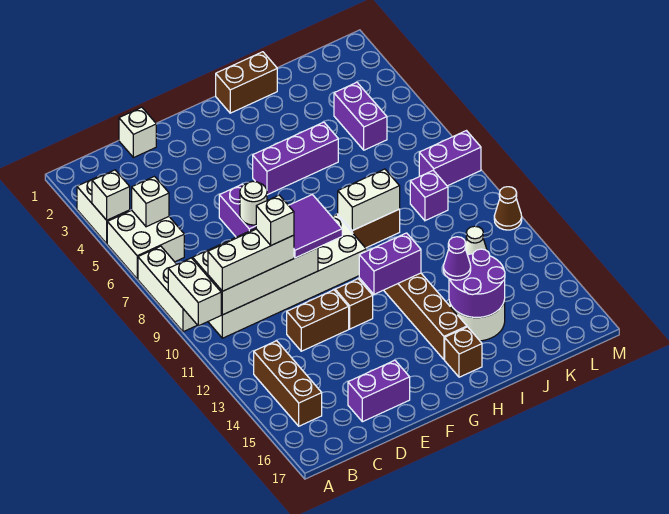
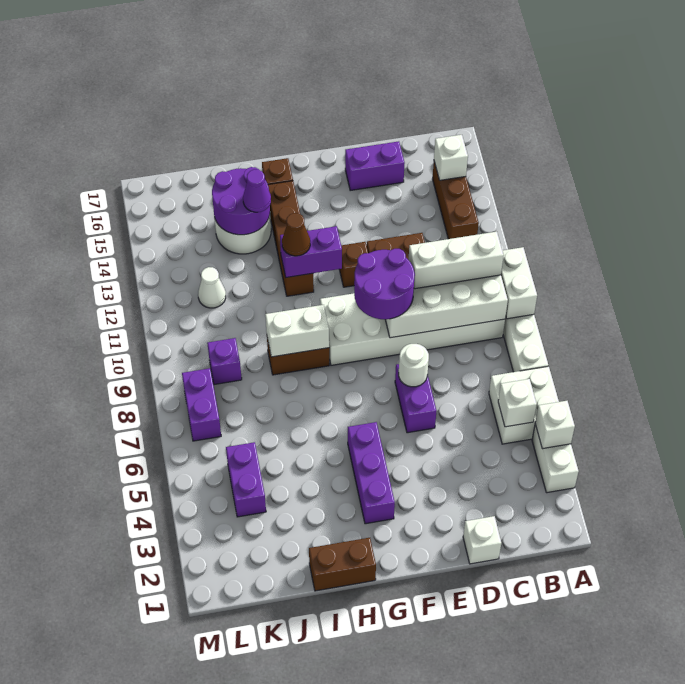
white brick D10 level 4 -> white brick B15 level 2
purple tile E9:F10 level 3 -> purple round brick E9:F10 level 3
purple brick G5:I5 level 1 -> purple brick G3:G5 level 1
purple brick L8:M8 level 1 -> purple brick L7:L8 level 1
brown cone M11 level 1 -> brown cone H12 level 3

